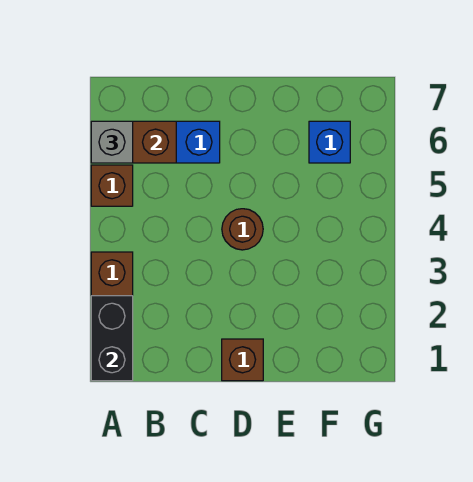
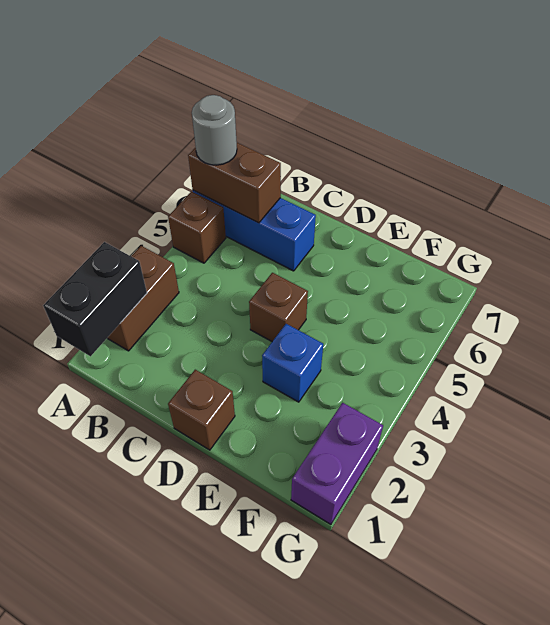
grey brick A6 level 3 -> grey round brick A6 level 3
brown round brick D4 level 1 -> brown brick D4 level 1
blue brick F6 level 1 -> blue brick E3 level 1
none -> purple brick G1:G2 level 1

